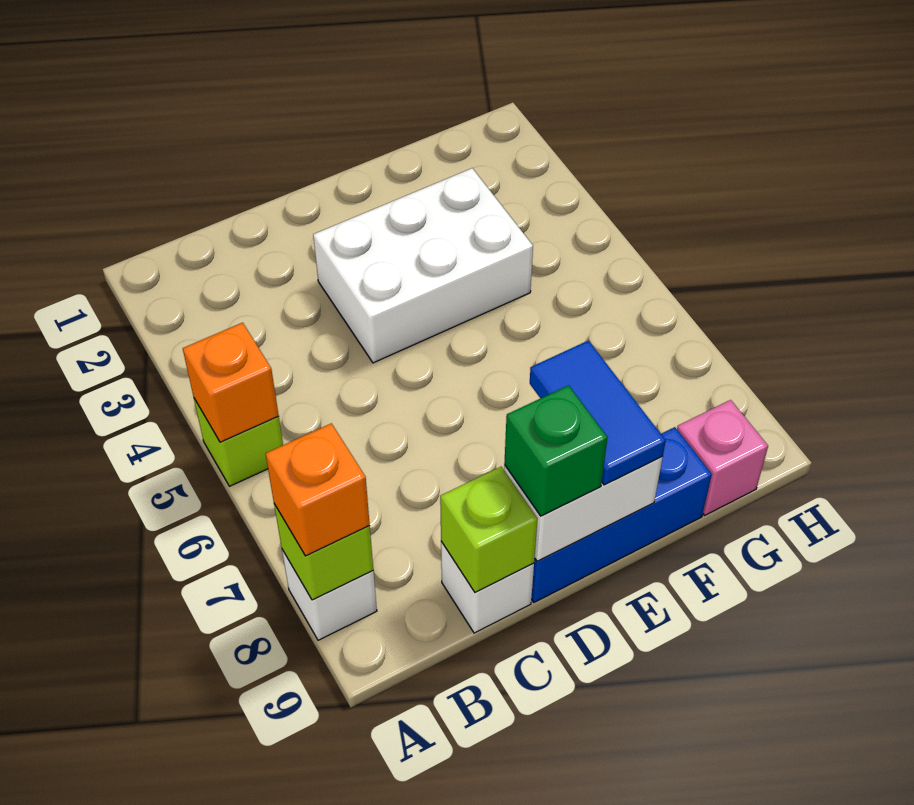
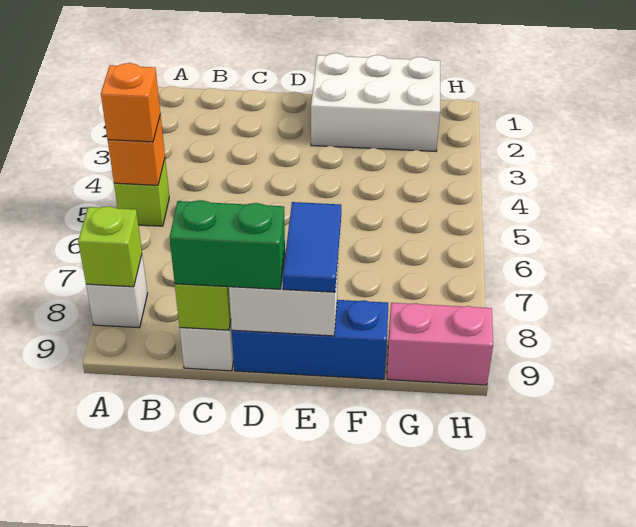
orange brick A8 level 3 -> orange brick A5 level 3
white brick D3:F4 level 1 -> white brick E1:G2 level 1
green brick D9 level 3 -> green brick C9:D9 level 3
pink brick G9 level 1 -> pink brick G9:H9 level 1

